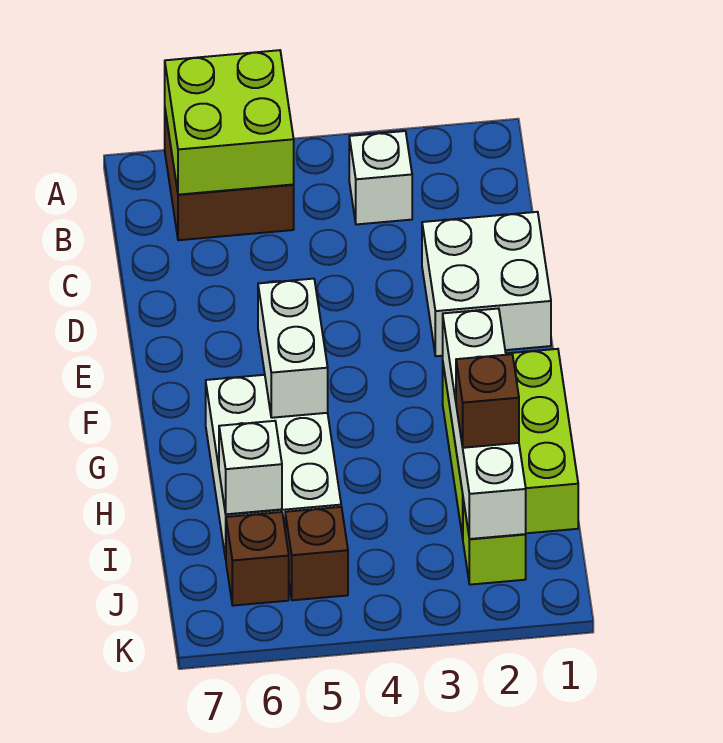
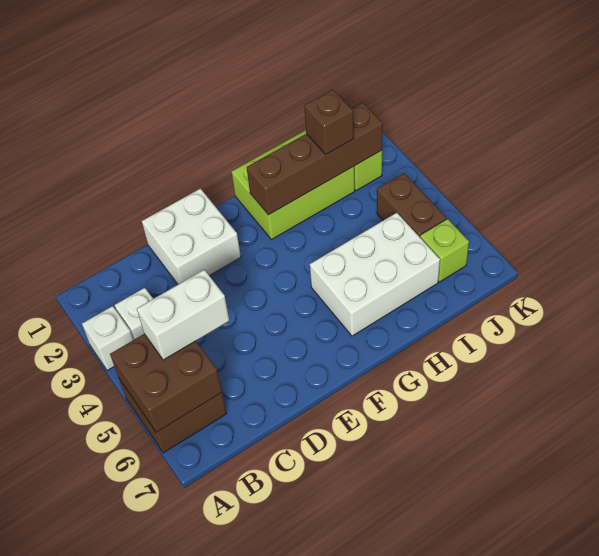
lime brick A5:B6 level 2 -> brown brick A5:B6 level 2
white brick F5:G5 level 2 -> white brick B5:C5 level 3
white brick G2:J2 level 2 -> brown brick G2:J2 level 2
white brick I6 level 2 -> white brick A3 level 1
brown brick J5 level 1 -> brown brick J4:J5 level 1
brown brick J6 level 1 -> lime brick J6 level 1

